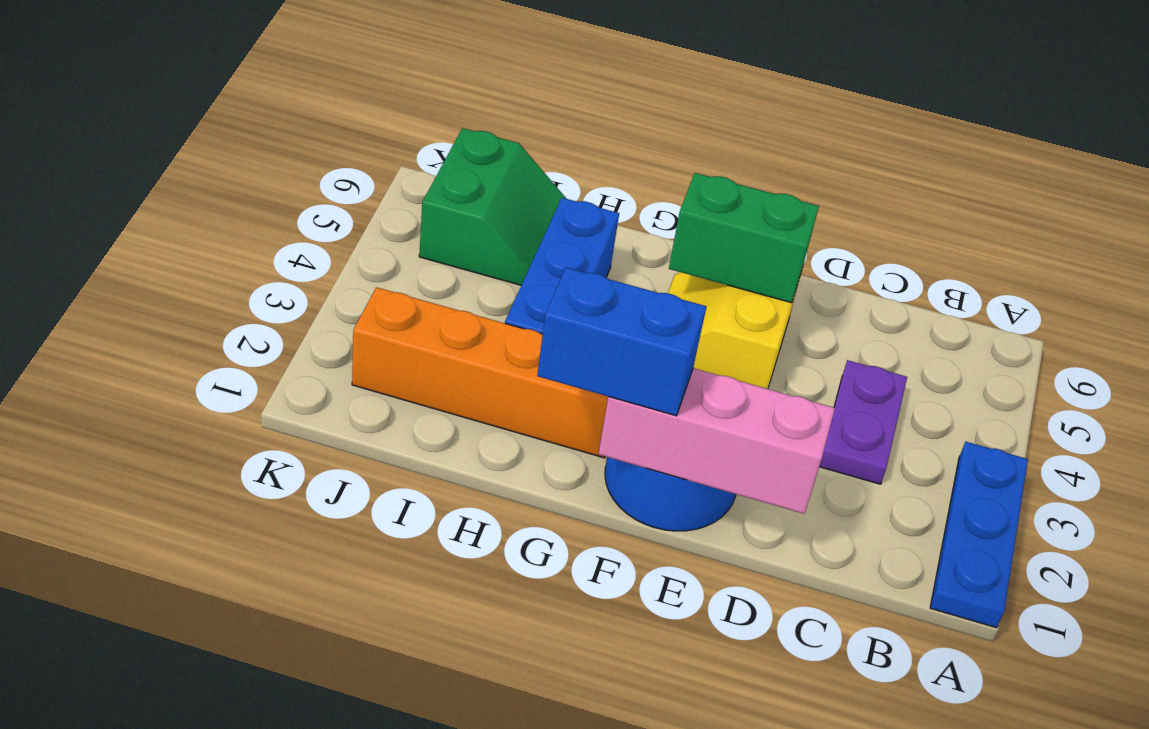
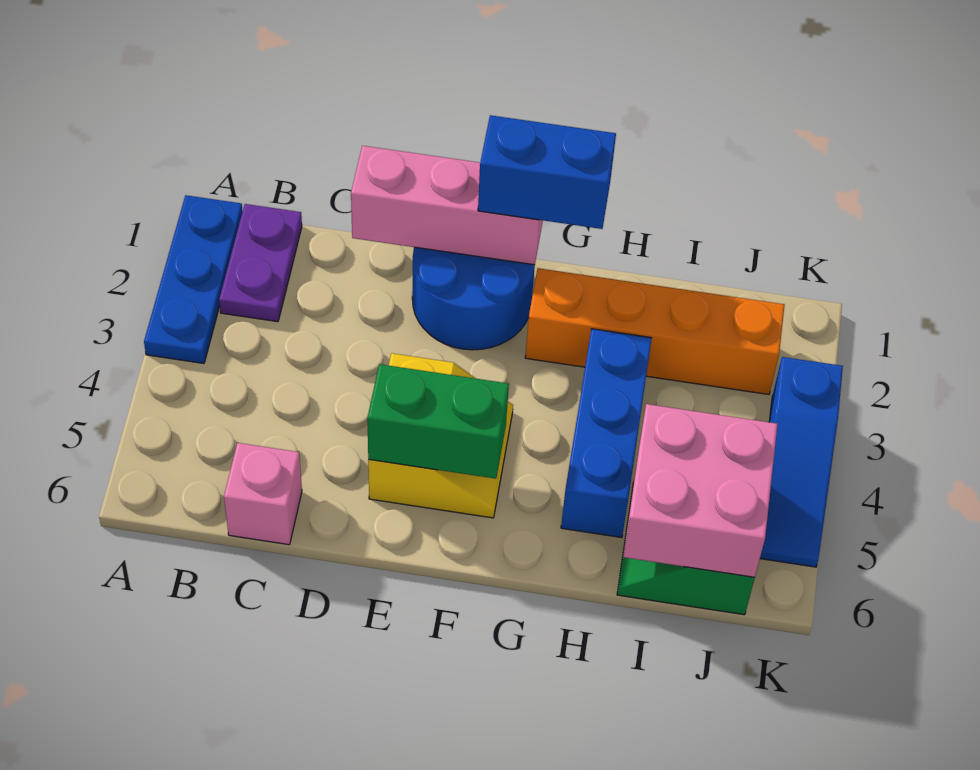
purple plate C3:C4 level 1 -> purple plate B1:B2 level 1
none -> pink brick C6 level 1
none -> pink brick I5:J6 level 2
none -> blue slope K3:K5 level 1 top 3

